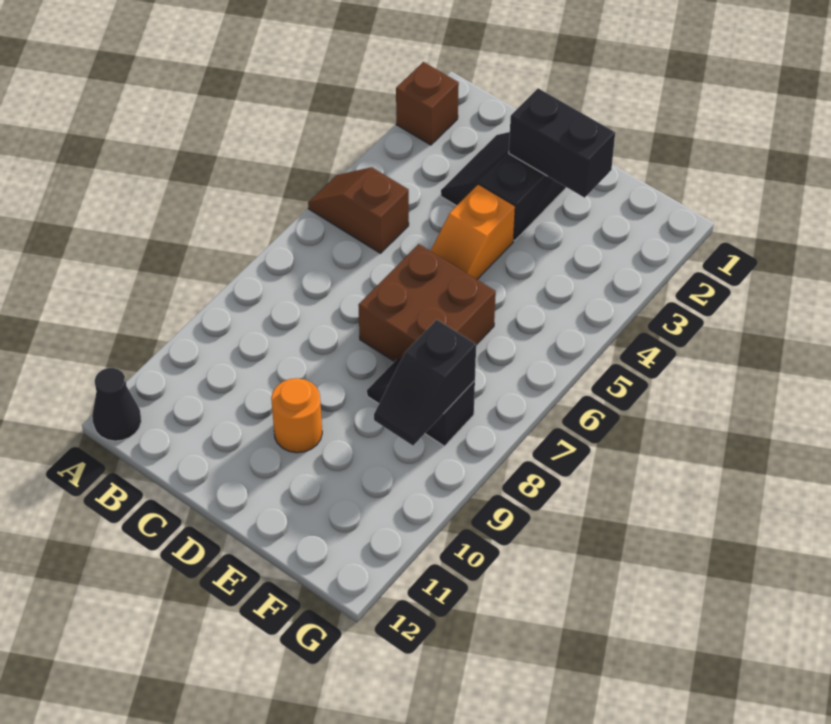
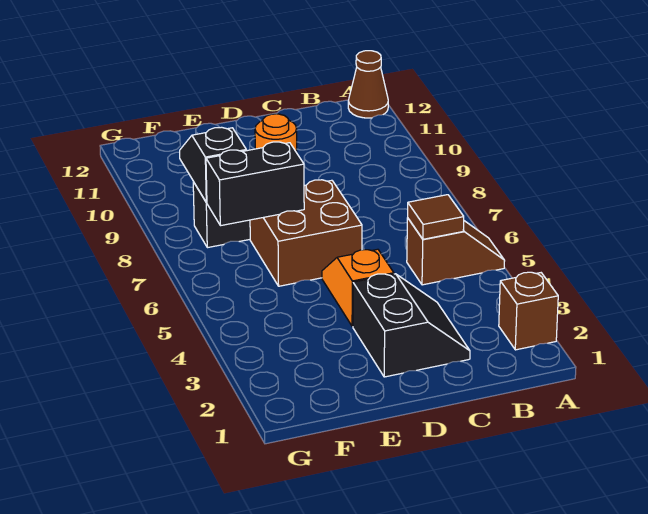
black cone A12 level 1 -> brown cone A12 level 1
none -> brown tile B5 level 2
black brick D2:E2 level 2 -> black brick E7:F7 level 2

